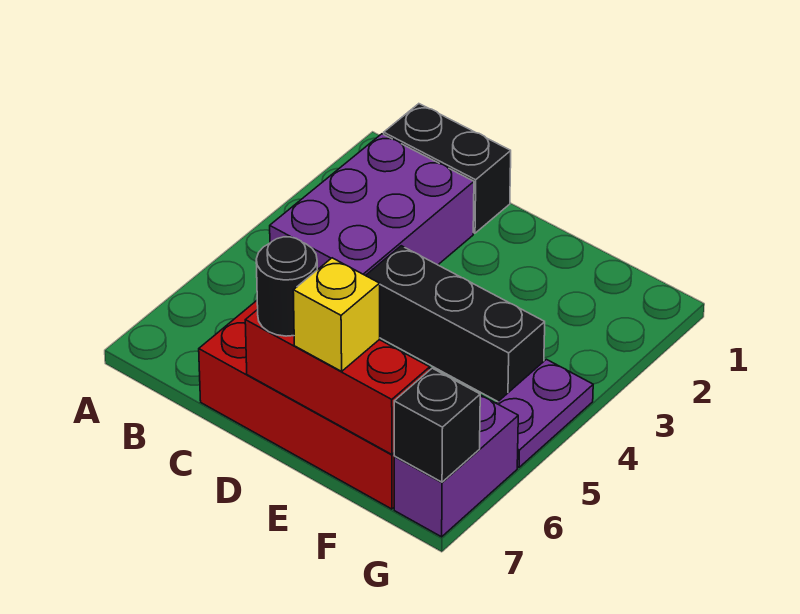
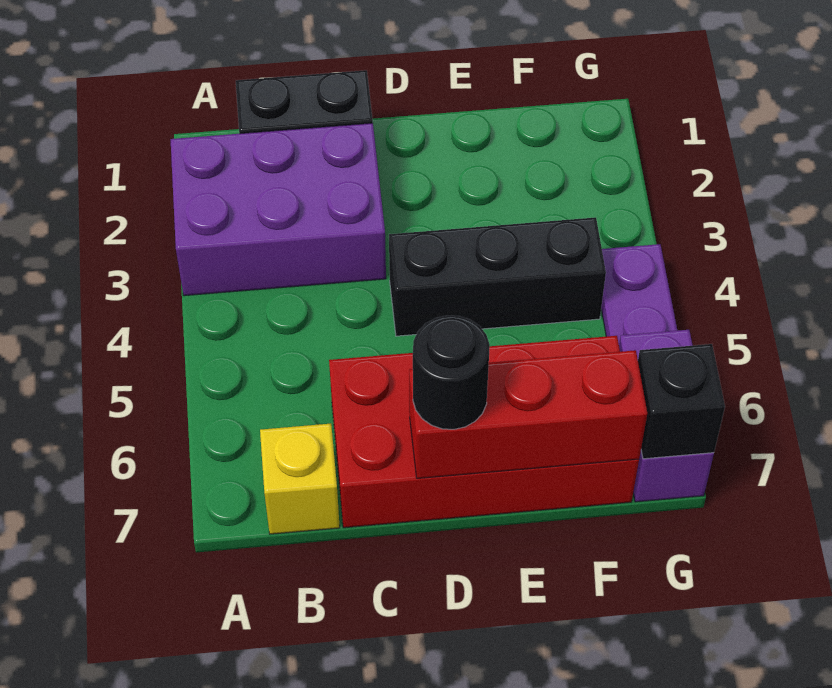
purple brick B2:C4 level 1 -> purple brick A2:C3 level 1
yellow brick E7 level 3 -> yellow brick B7 level 1

